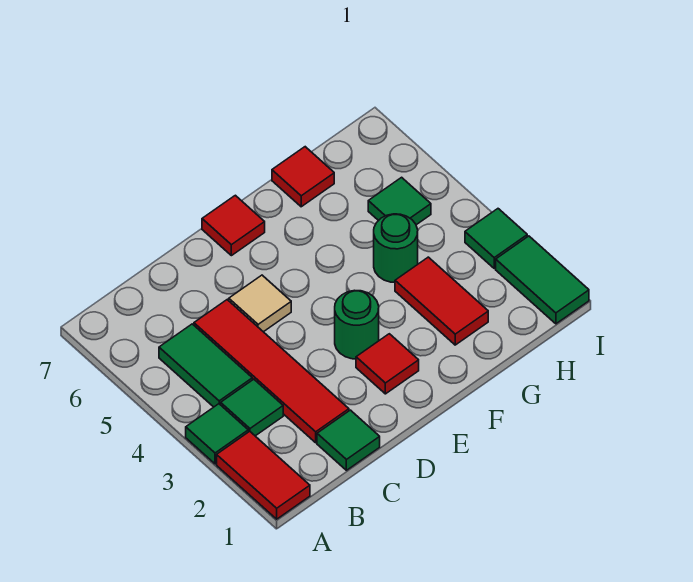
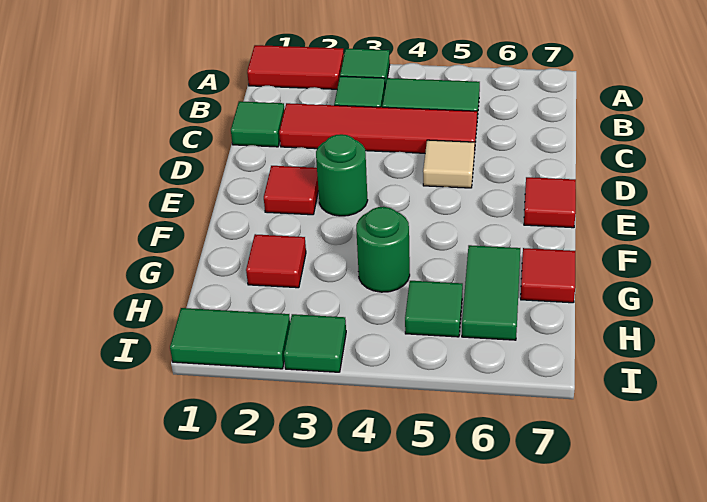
red tile G2:G3 level 1 -> red tile G2 level 1
none -> green tile G6:H6 level 1

